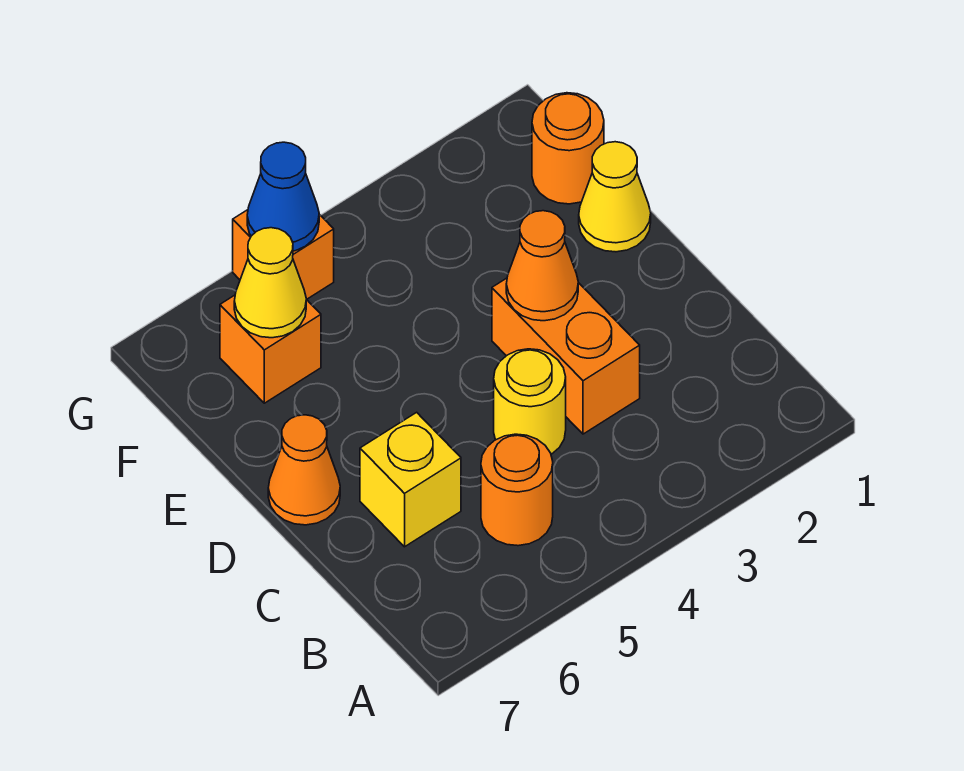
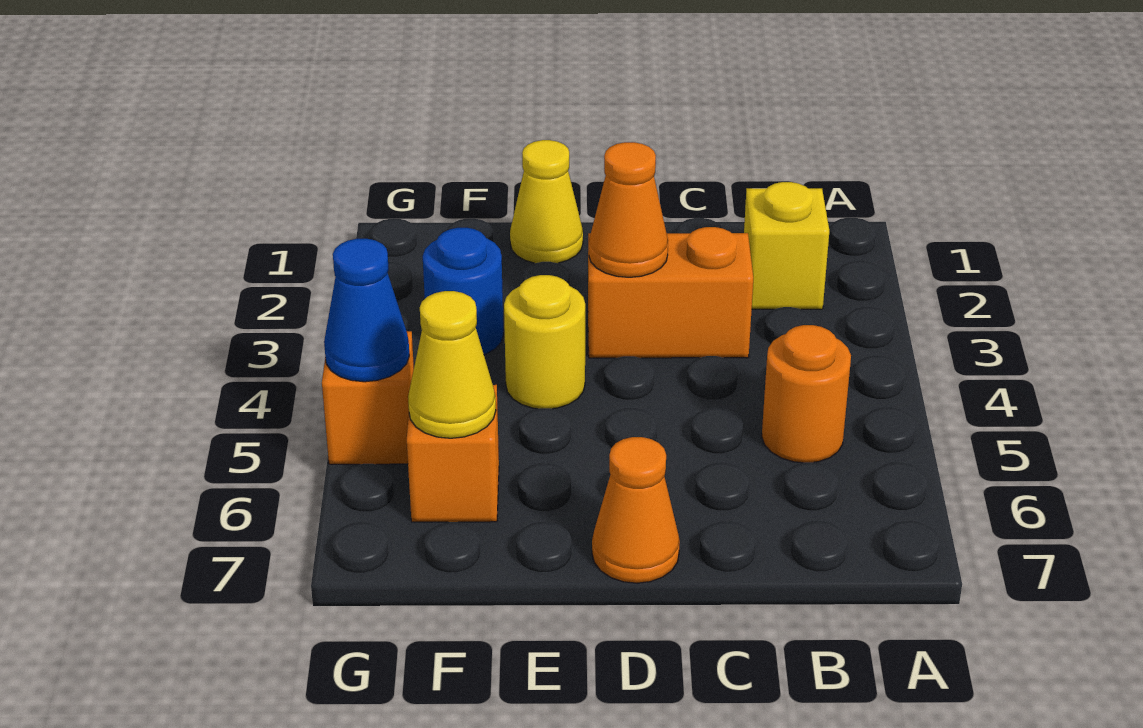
yellow round brick C4 level 1 -> yellow round brick E4 level 1
yellow brick C6 level 1 -> yellow brick B2 level 1
orange round brick F1 level 1 -> none
none -> blue round brick F3 level 1

